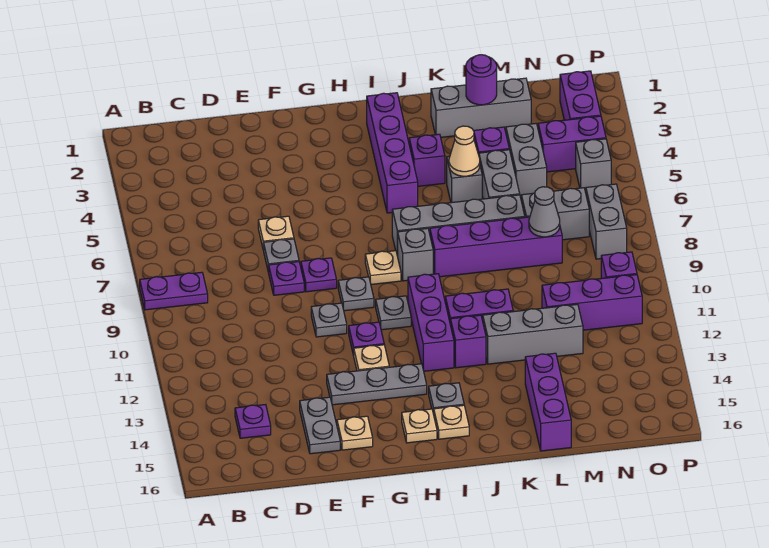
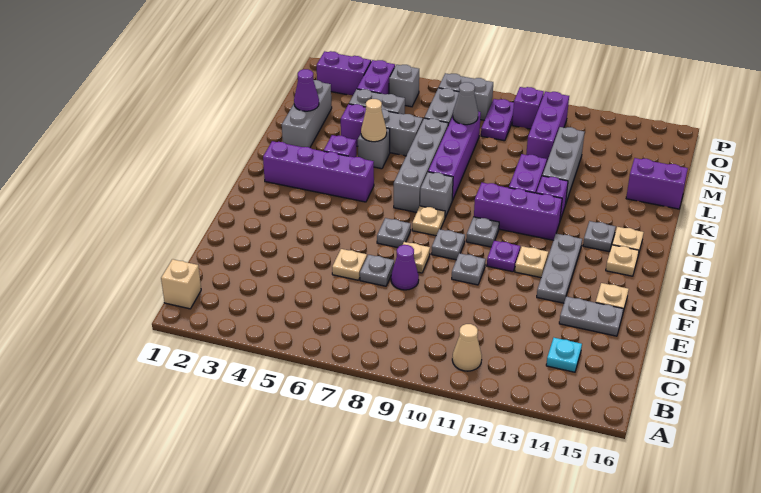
purple plate A8:B8 level 1 -> purple plate N9:O9 level 1
none -> tan brick B1 level 1
none -> tan cone B11 level 1
purple plate C14 level 1 -> cyan plate C14 level 1
purple plate E8 level 1 -> purple cone E8 level 1
purple plate F8 level 1 -> tan plate F8 level 1
none -> grey plate G7 level 1
purple round brick L2 level 2 -> purple cone L2 level 2
purple brick L14:L16 level 1 -> purple brick L15:L16 level 1

